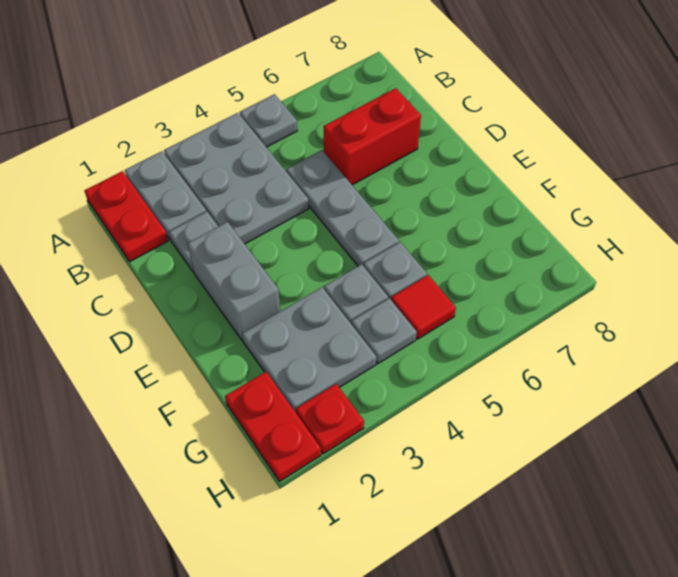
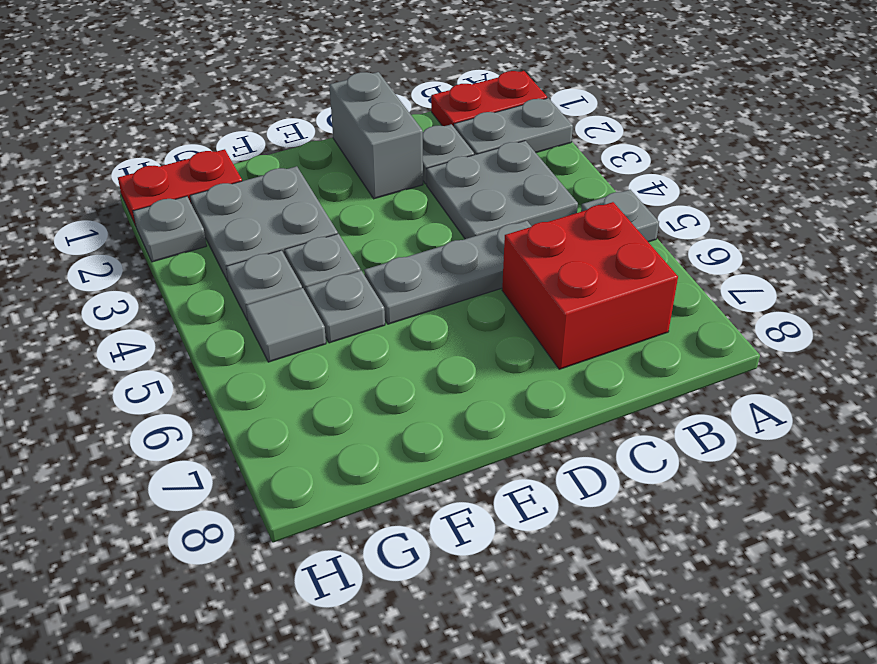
grey plate A3:C4 level 1 -> grey plate B3:C4 level 1
red brick C6:C7 level 1 -> red brick B6:C7 level 1
grey brick D2:E2 level 1 -> grey brick D1:D2 level 1
red tile G5 level 1 -> grey tile G5 level 1
red plate H2 level 1 -> grey plate H2 level 1

